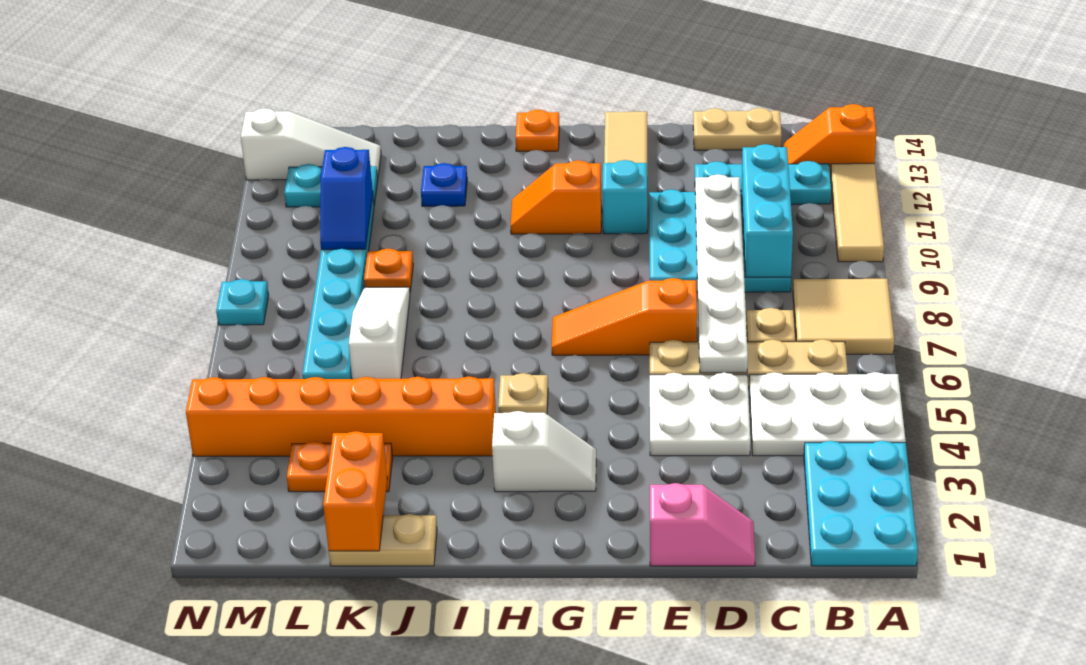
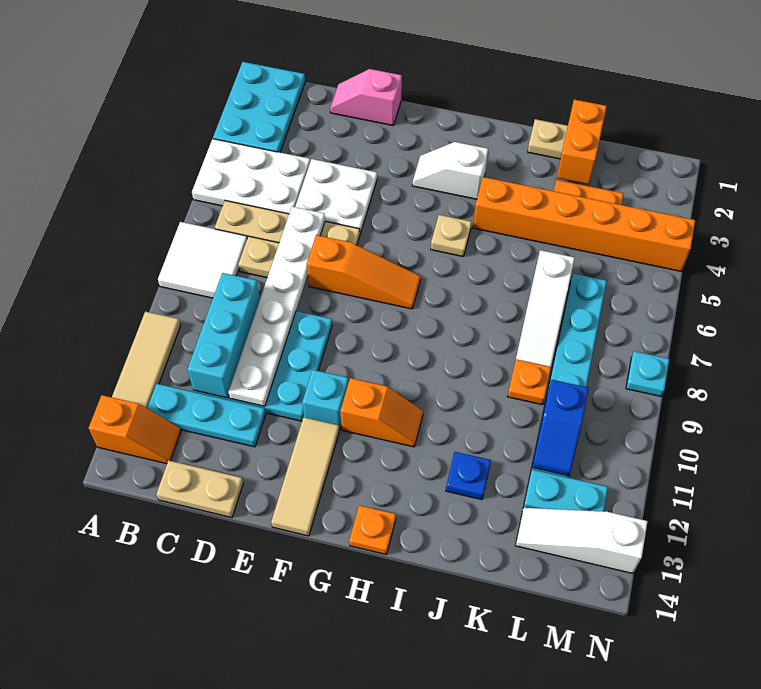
tan tile A7:B8 level 1 -> white tile A7:B8 level 1
blue slope L10:L11 level 2 top 11 -> blue slope L10:L11 level 2 top 10

